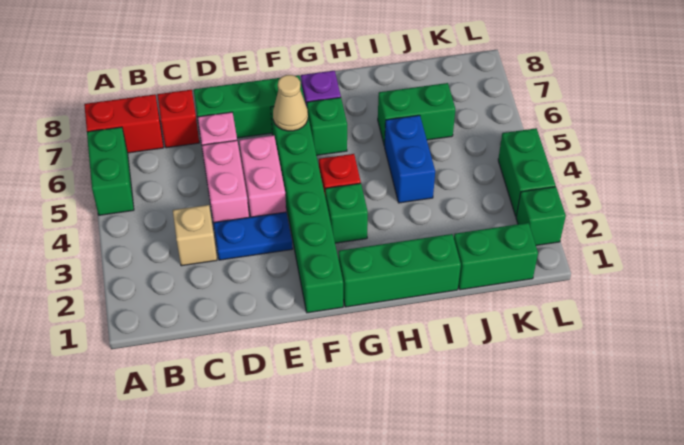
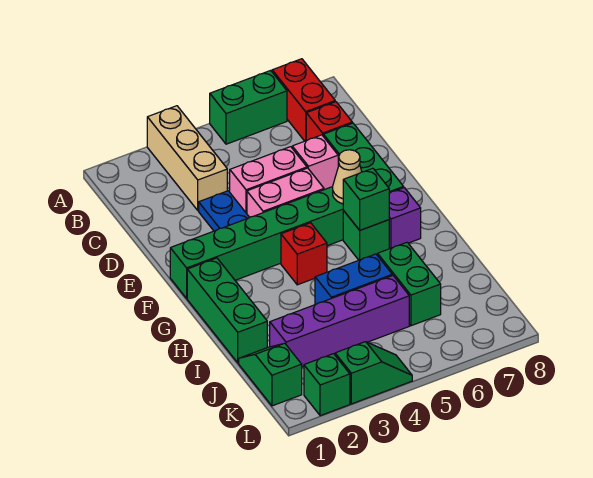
tan brick C3 level 1 -> tan brick A3:C3 level 1
green brick G3 level 1 -> green brick G6 level 2
green brick J1:K1 level 1 -> green slope J1:K1 level 1 top K
none -> purple brick J2:J5 level 1
green brick L3:L4 level 1 -> green slope L3:L4 level 1 top 3

